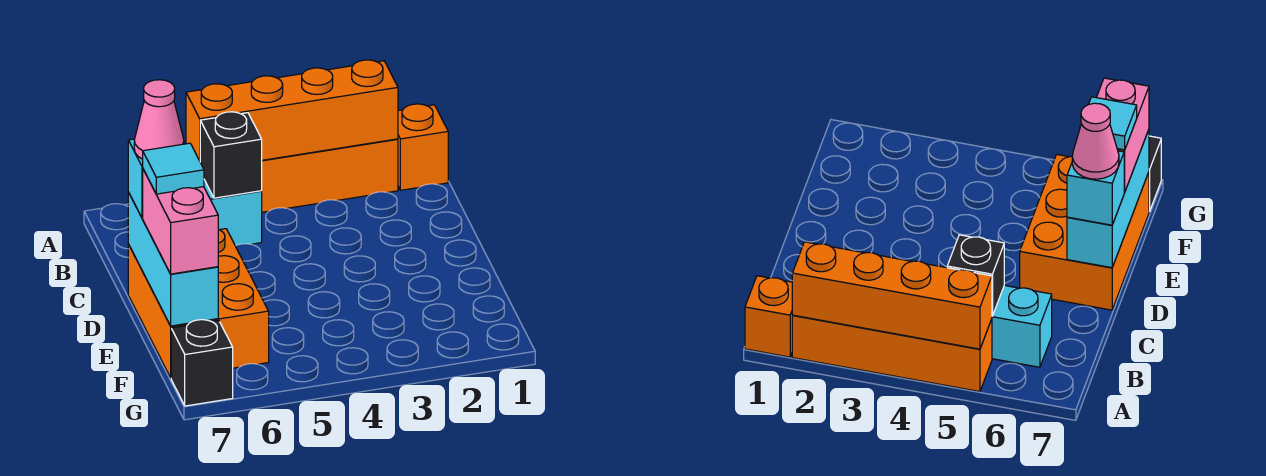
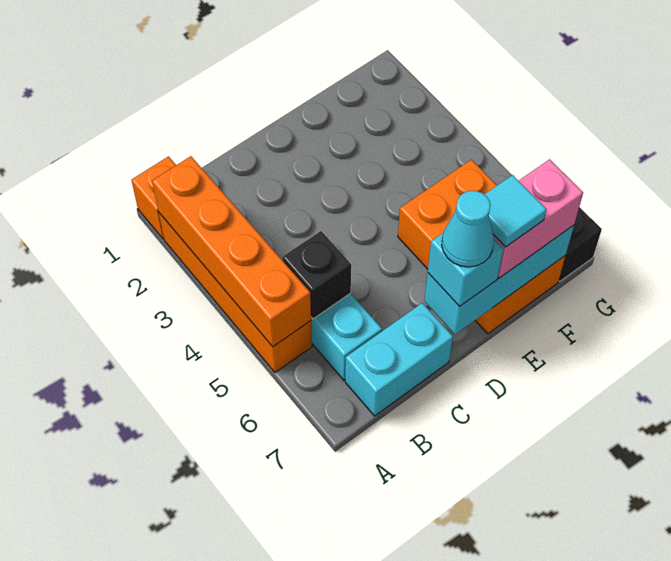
none -> cyan brick B7:C7 level 1
orange brick D6:F7 level 1 -> orange brick E5:F7 level 1
pink cone D7 level 4 -> cyan cone D7 level 4

